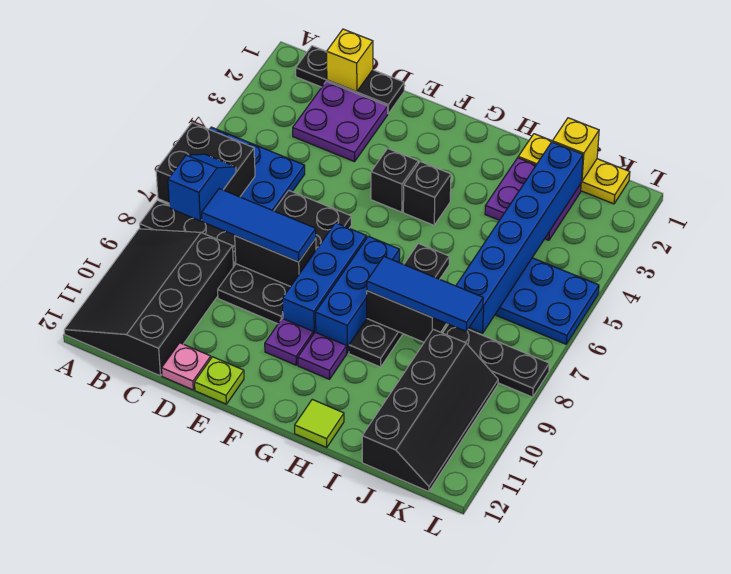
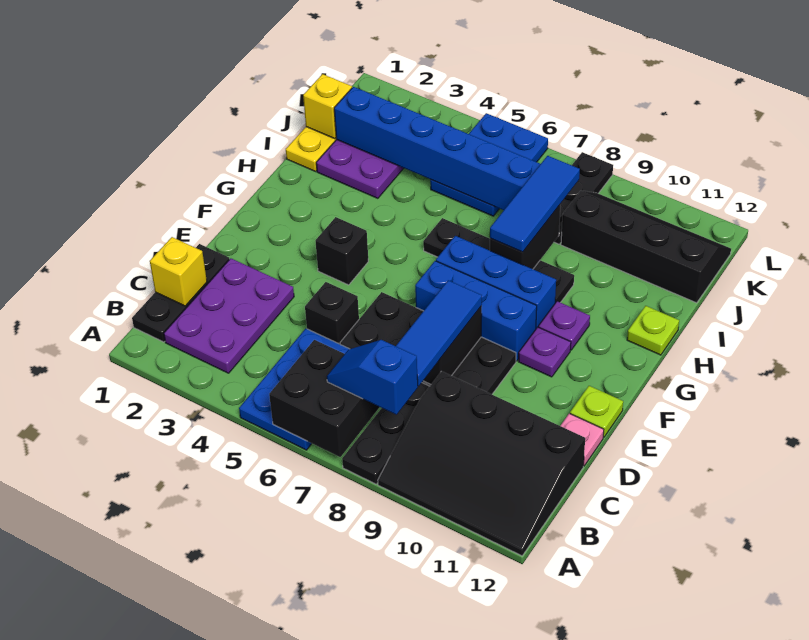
purple plate C2:D3 level 1 -> purple plate B2:D3 level 1
black brick G4 level 1 -> black brick D5 level 1
lime tile H12 level 1 -> lime plate H12 level 1

